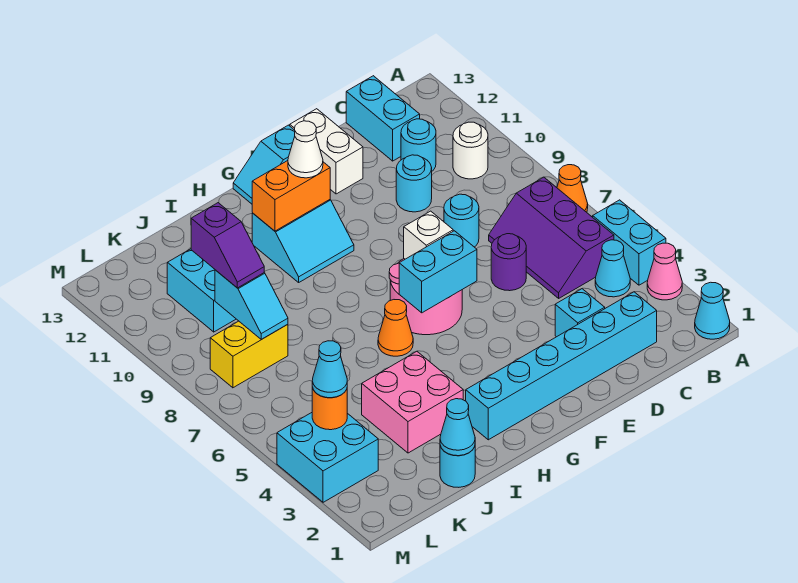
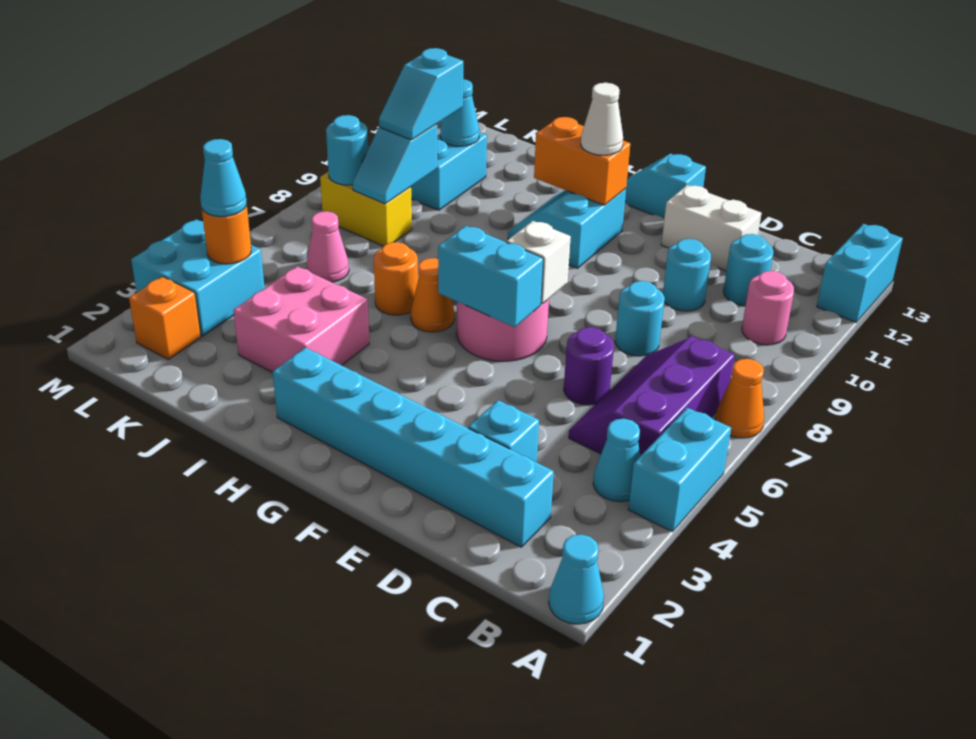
pink cone A3 level 1 -> pink cone K6 level 1
white round brick B10 level 1 -> pink round brick B10 level 1
cyan brick C12:C13 level 1 -> cyan brick A12:A13 level 1
white brick E12:E13 level 1 -> white brick D12:E12 level 1
cyan slope G10:H11 level 1 top 11 -> cyan slope G10:H11 level 1 top G
none -> orange round brick I6 level 1
cyan round brick J1 level 1 -> cyan round brick L8 level 2
cyan cone J1 level 2 -> cyan cone K11 level 2
purple slope K9:K10 level 3 top 10 -> cyan slope K9:K10 level 3 top 10
none -> orange brick L2 level 1

